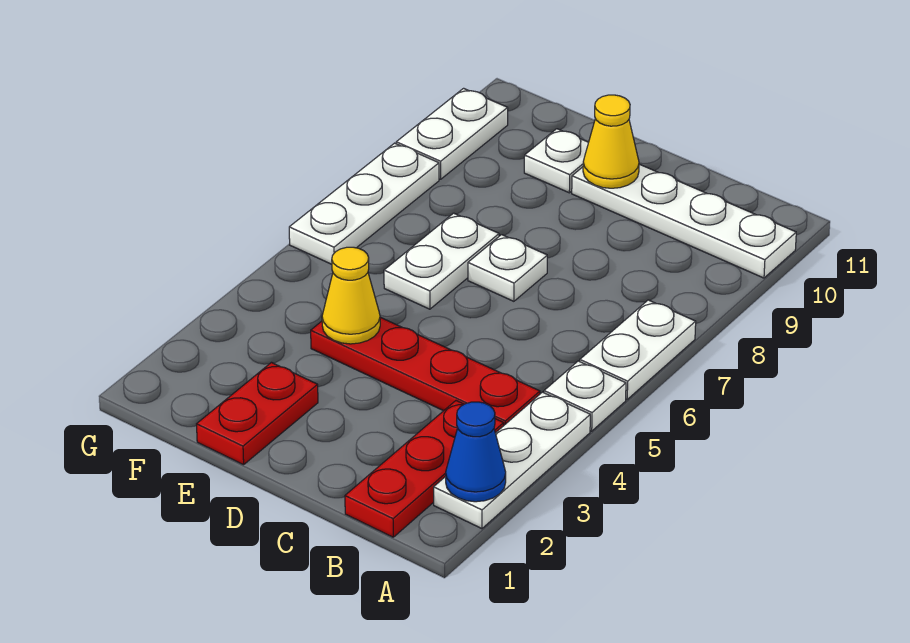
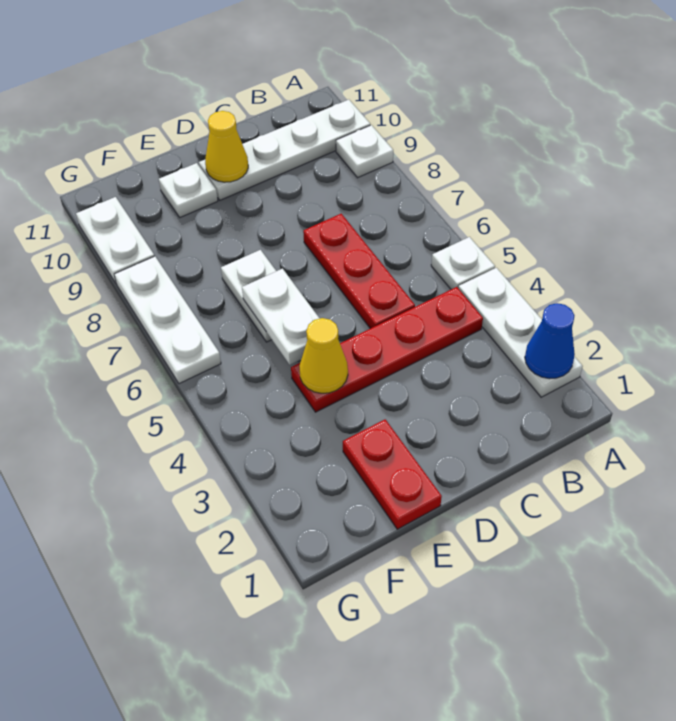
white plate A6:A7 level 1 -> white plate E5:E6 level 2
red plate B1:B3 level 1 -> red plate C5:C7 level 1
white plate D7 level 1 -> white plate A9 level 1

